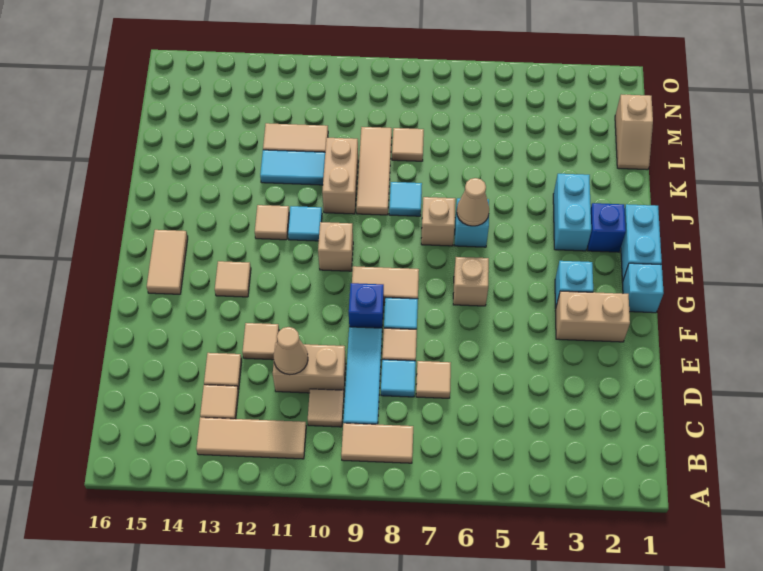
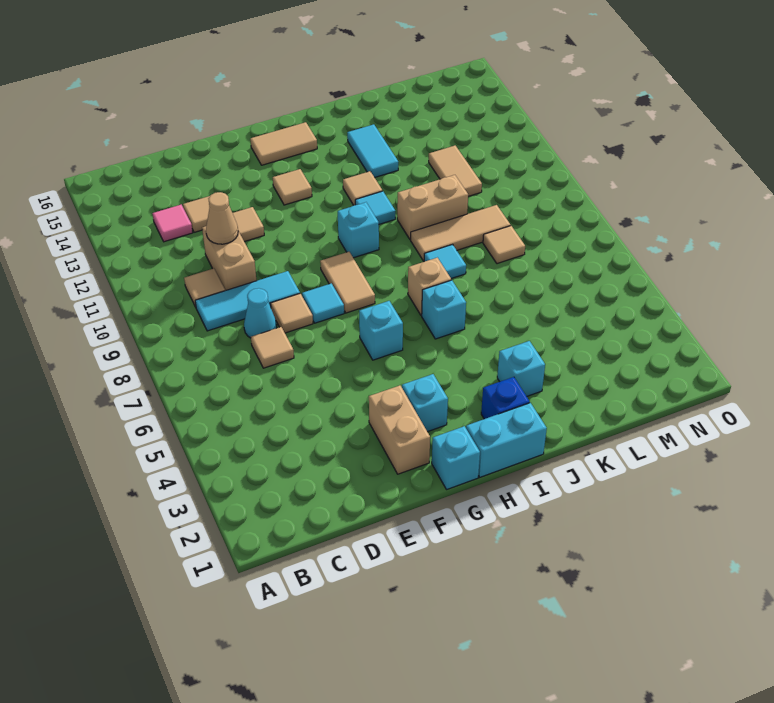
tan tile B8:B9 level 1 -> none
tan tile B11:B13 level 1 -> none
tan tile C13 level 1 -> pink tile C13 level 1
cyan tile D8 level 1 -> cyan cone D8 level 1
blue brick F9 level 1 -> none
tan brick G6 level 1 -> cyan brick G6 level 1
tan brick H10 level 1 -> cyan brick H10 level 1
cyan brick I3:J3 level 1 -> cyan brick J3 level 1
tan cone I6 level 2 -> none
cyan tile K11:K12 level 1 -> cyan tile J13:J14 level 1
tan slope L1:M1 level 1 top M -> none

